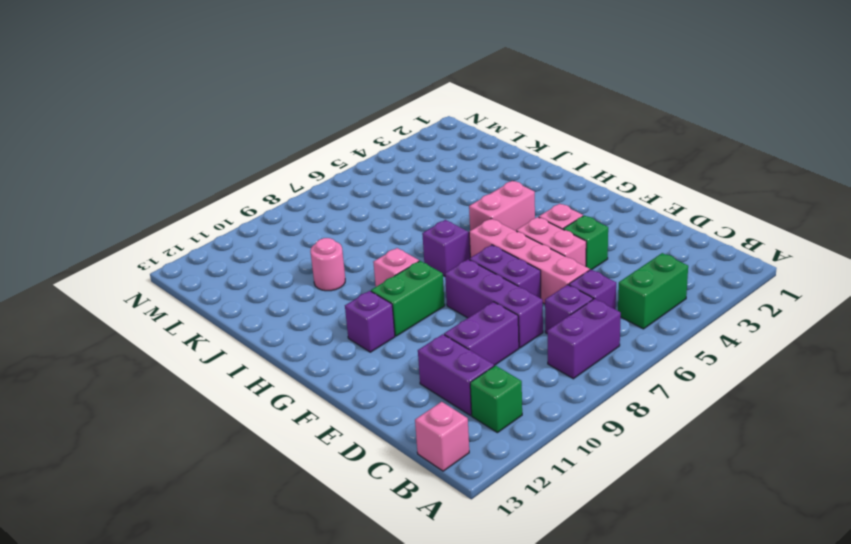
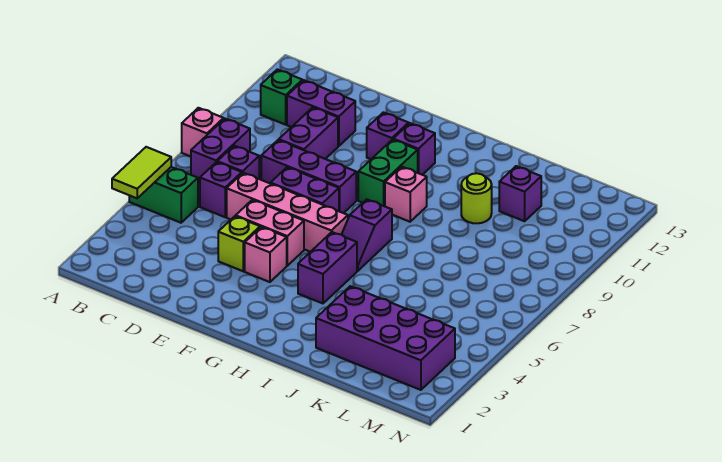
none -> lime tile A4:A5 level 2
green brick B4:B5 level 1 -> green brick A5:B5 level 1
pink brick B13 level 1 -> pink brick A8 level 1
green brick E4 level 1 -> lime brick E4 level 1
none -> purple brick F11 level 1
pink brick H4:H5 level 1 -> purple brick H4:H5 level 1
none -> purple brick J2:M3 level 1
pink round brick J10 level 1 -> lime round brick J10 level 1
none -> purple brick K11 level 1

